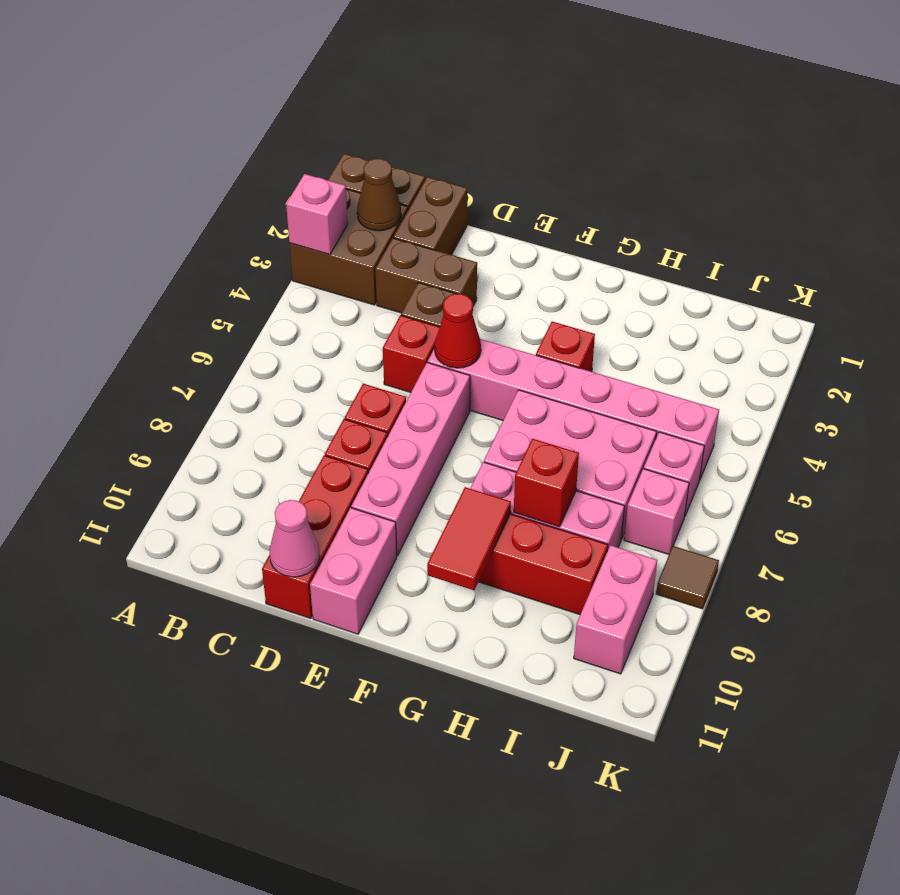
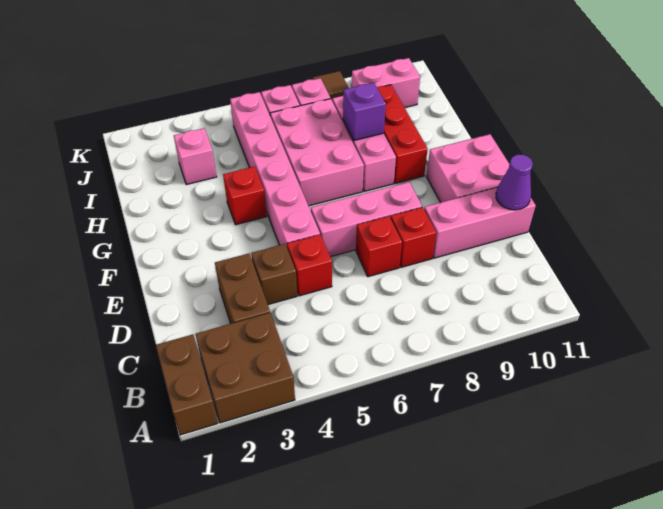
pink brick A3 level 2 -> pink brick I3 level 1
brown cone B2 level 2 -> none
brown brick C1:C2 level 1 -> none
red brick D9:D11 level 1 -> pink brick D9:D11 level 1
pink cone D11 level 2 -> purple cone D11 level 2
red cone E5 level 2 -> none
pink brick E6:E9 level 1 -> pink brick E6:E8 level 1
pink brick E10:E11 level 1 -> pink brick E10:F11 level 1
red tile G9:G10 level 2 -> none
red brick H8 level 2 -> purple brick H8 level 2

